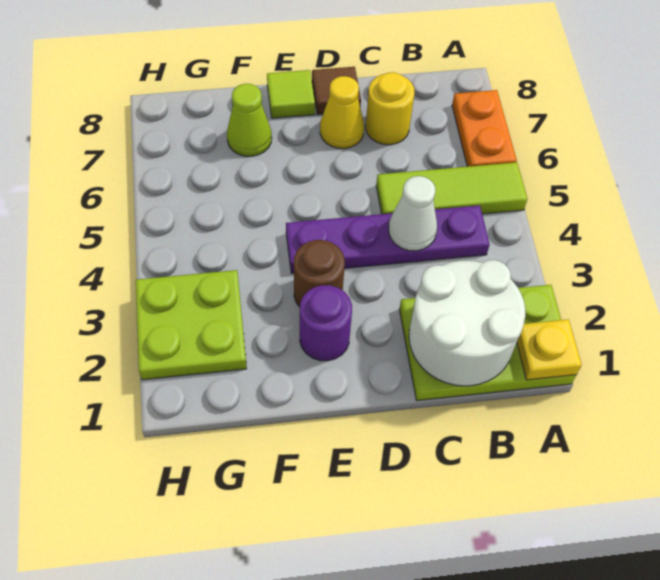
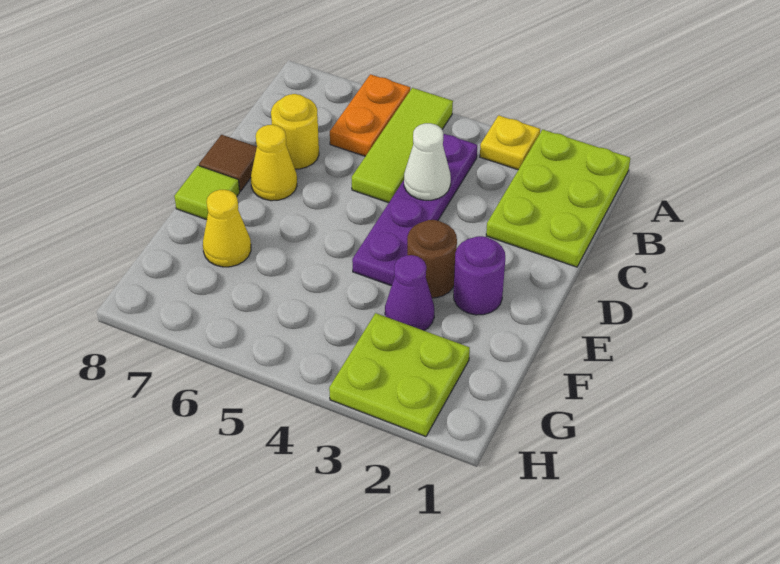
yellow plate A1 level 2 -> yellow plate A3 level 1
orange plate A6:A7 level 1 -> orange plate A6:B6 level 1
white round brick B1:C2 level 2 -> none
none -> purple cone F3 level 1
lime cone F7 level 1 -> yellow cone F7 level 1

